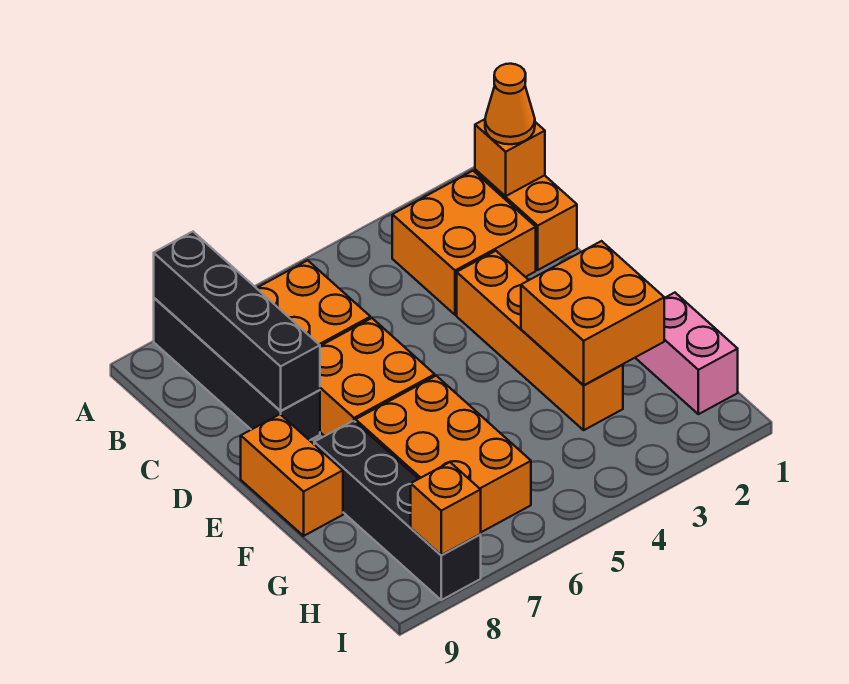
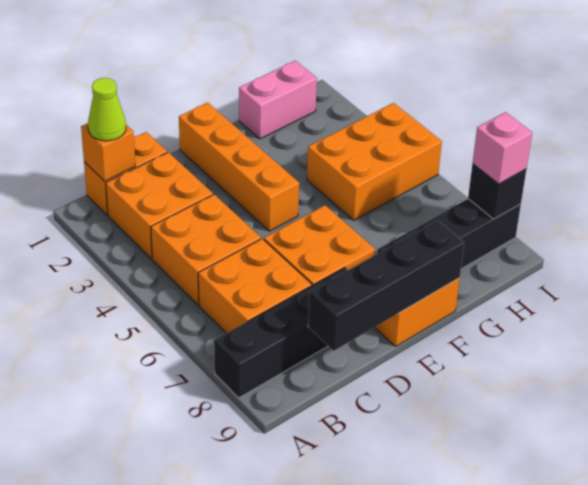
black brick A8:D8 level 2 -> black brick C9:F9 level 2
orange cone B1 level 3 -> lime cone B1 level 3
orange brick D3:G3 level 1 -> orange brick E1:E4 level 1
orange brick F2:G3 level 2 -> orange brick B4:C5 level 1
orange brick F6:H7 level 1 -> orange brick G4:I5 level 1
orange brick I8 level 2 -> black brick I8 level 2
none -> pink brick I8 level 3

